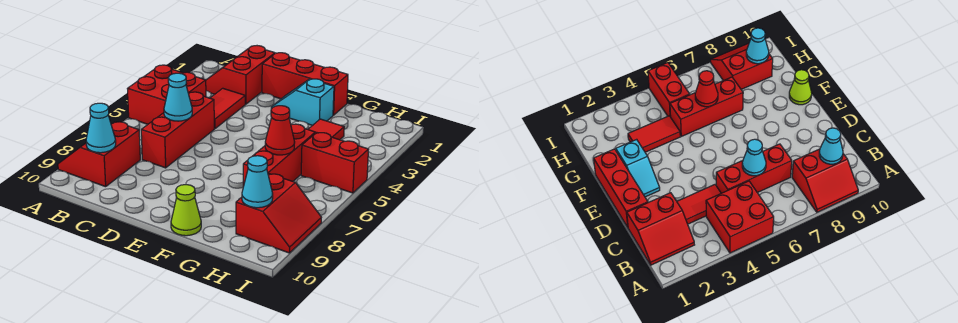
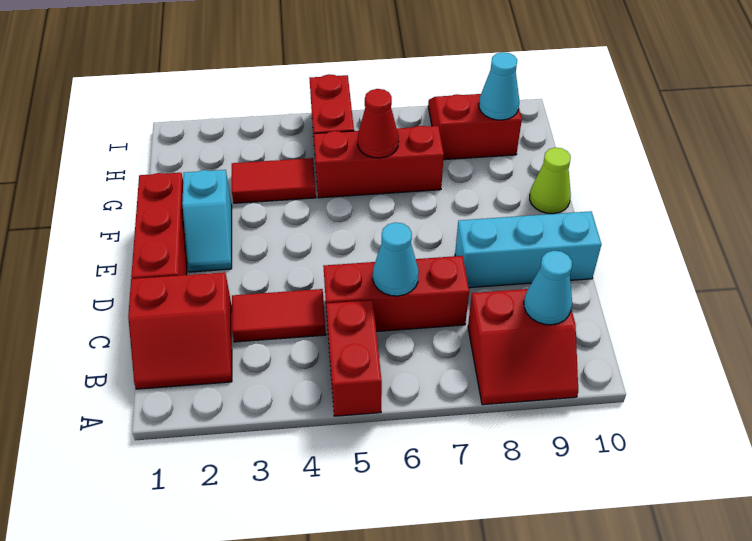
red brick A4:B5 level 1 -> red brick A5:B5 level 1
none -> cyan brick D8:D10 level 1

